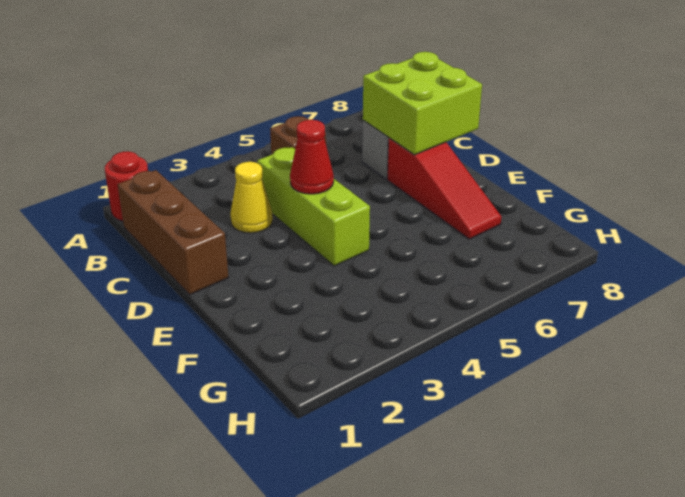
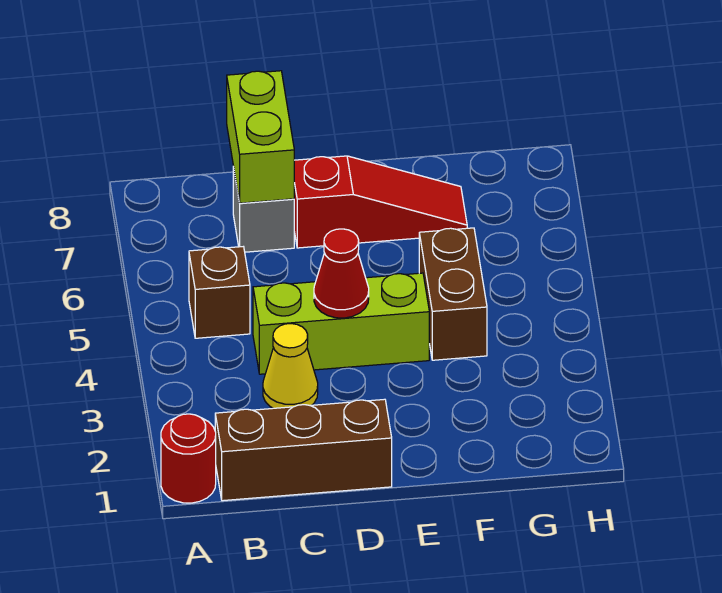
lime brick C7:D8 level 2 -> lime brick C7:C8 level 2
none -> brown brick F4:F5 level 1

